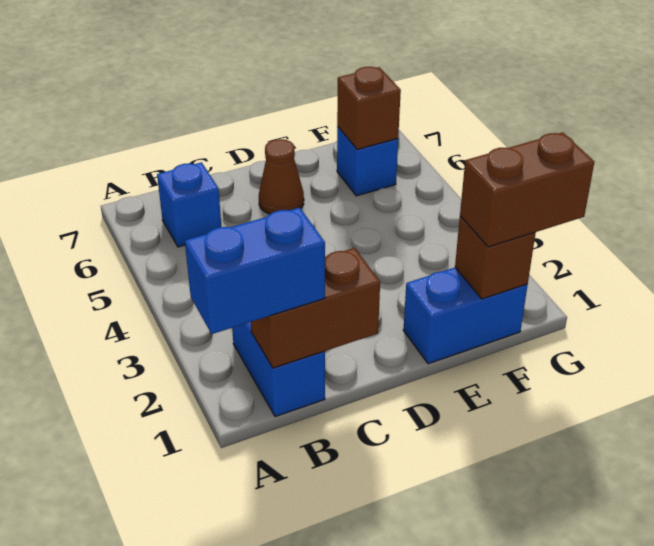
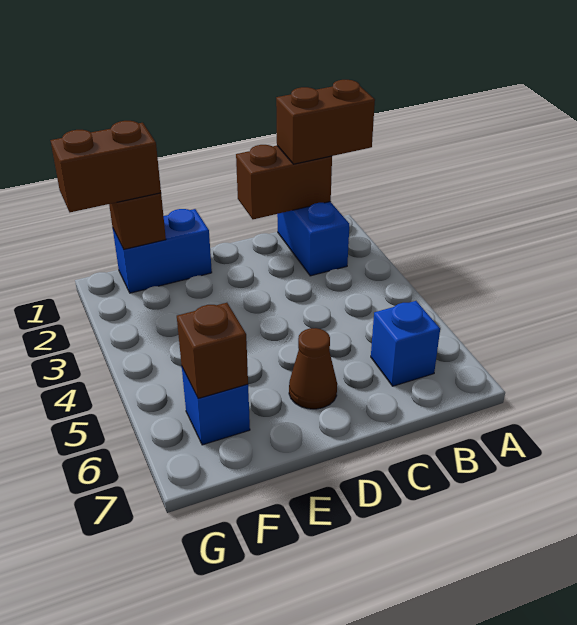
blue brick A1:B1 level 3 -> brown brick A1:B1 level 3

